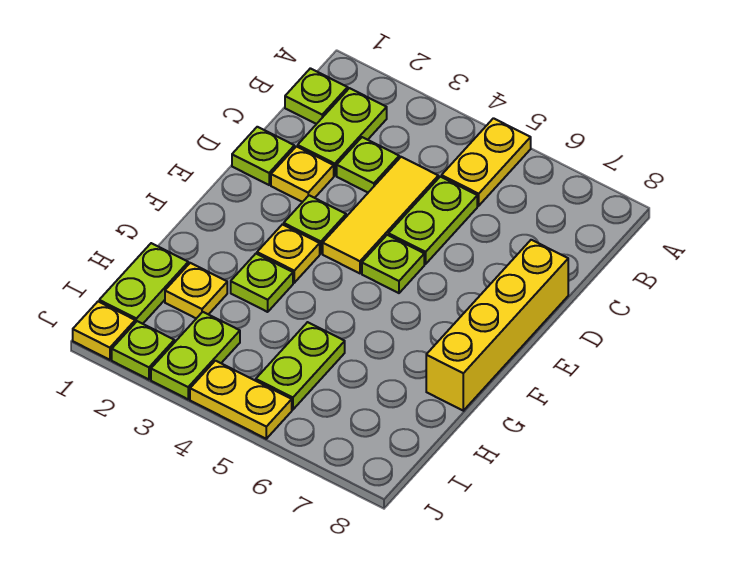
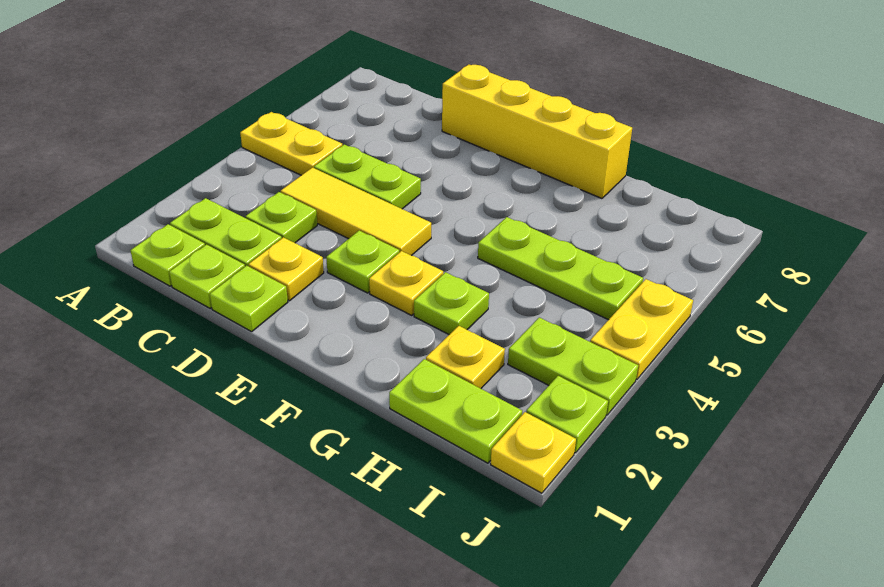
lime plate E5 level 1 -> lime plate C1 level 1
lime plate H5:I5 level 1 -> lime plate G5:I5 level 1

